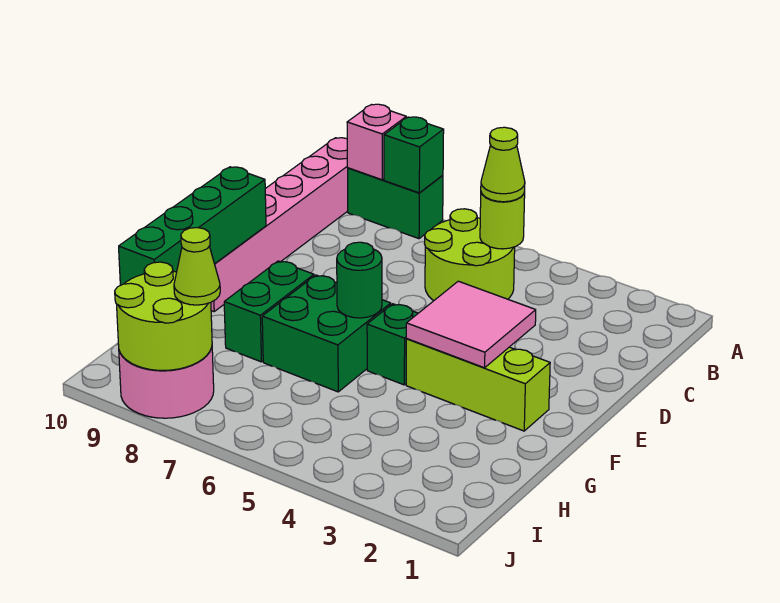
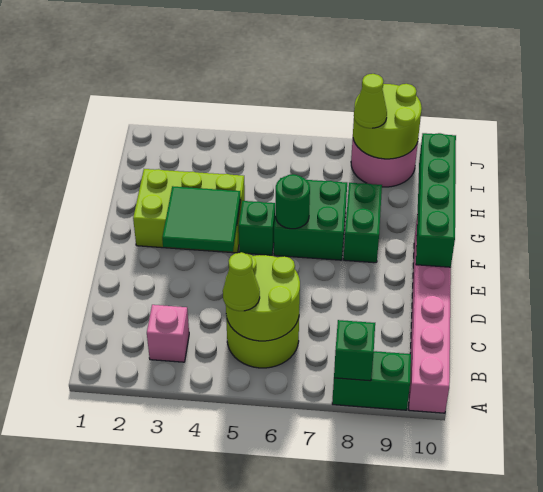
pink brick A9 level 2 -> pink brick B3 level 1
lime round brick B5 level 2 -> lime round brick B5:C6 level 2
pink tile E3:F4 level 2 -> green tile E3:F4 level 2
lime brick F2:F4 level 1 -> lime brick F2:G4 level 1

